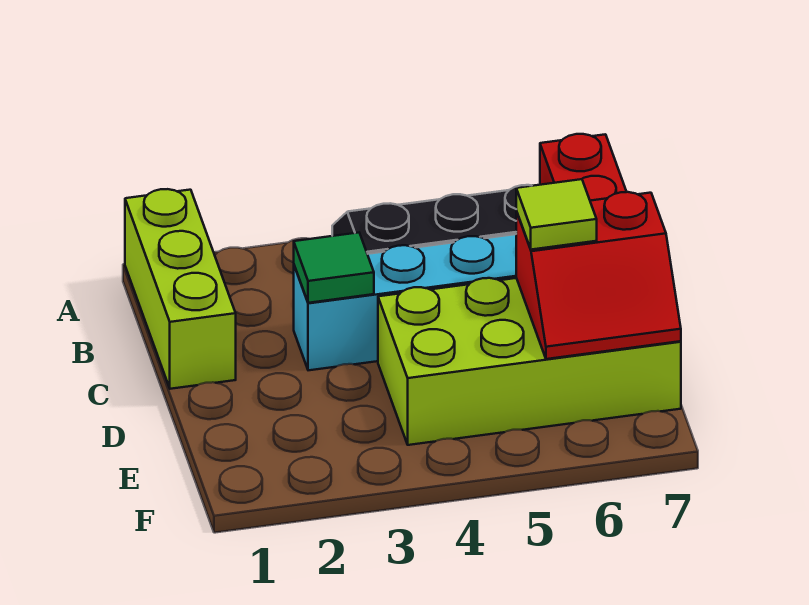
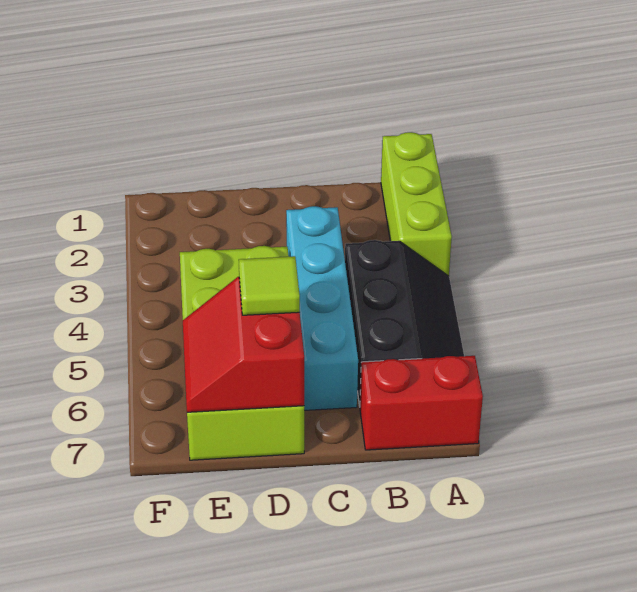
lime brick A1:C1 level 1 -> lime brick A1:A3 level 1
green tile C3 level 2 -> none

